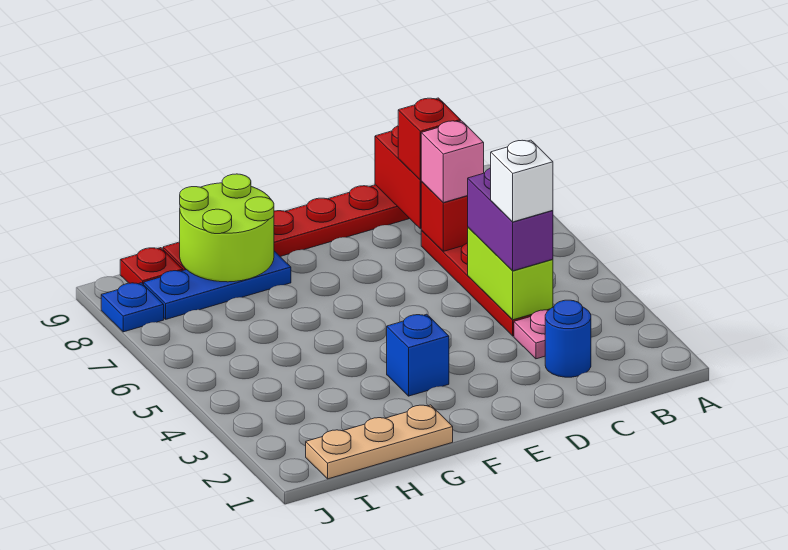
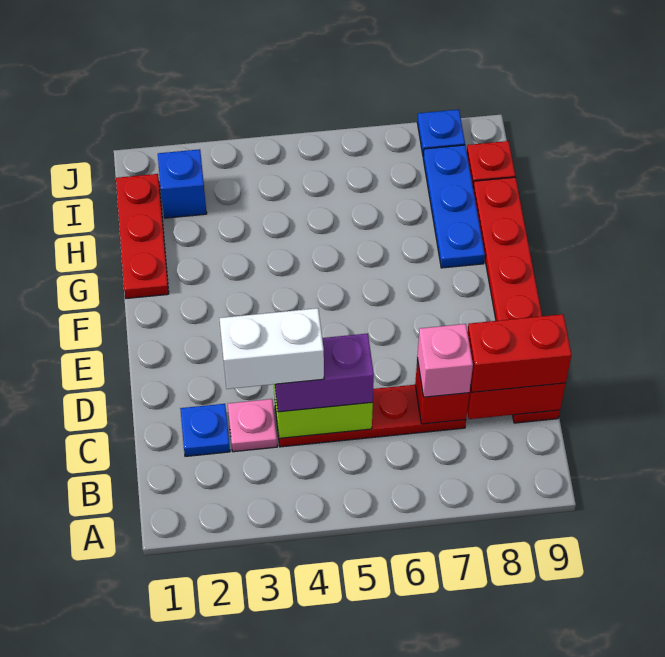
blue round brick C2 level 1 -> blue plate C2 level 1
white brick C4 level 4 -> white brick C3:C4 level 4
red brick C8 level 3 -> red brick C8:C9 level 3
blue brick F3 level 1 -> blue brick I2 level 1
tan plate G1:I1 level 1 -> red plate G1:I1 level 1
lime round brick G8:H9 level 2 -> none

